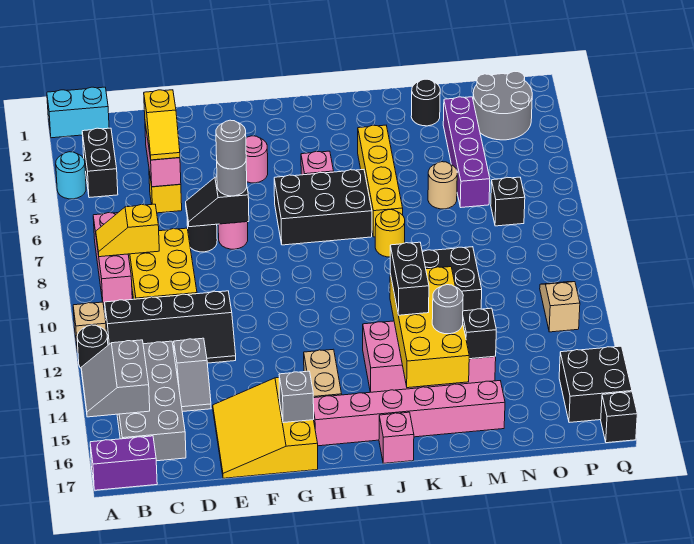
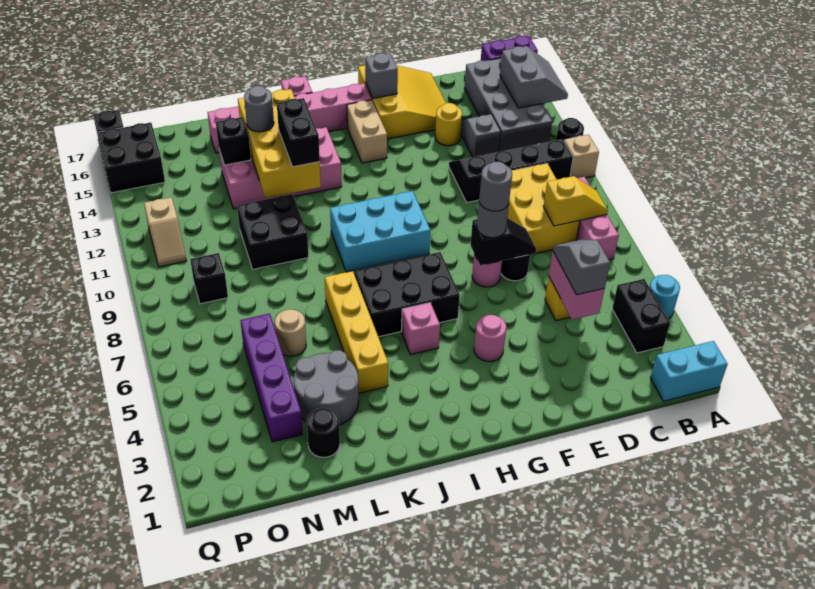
yellow slope D4:D5 level 3 top 4 -> grey slope D4:D5 level 3 top 4
none -> cyan brick H9:J10 level 1
yellow round brick K8 level 1 -> yellow round brick E14 level 1
grey round brick O2:P3 level 1 -> grey round brick L3:M4 level 1
black brick O7 level 1 -> black brick O9 level 1

